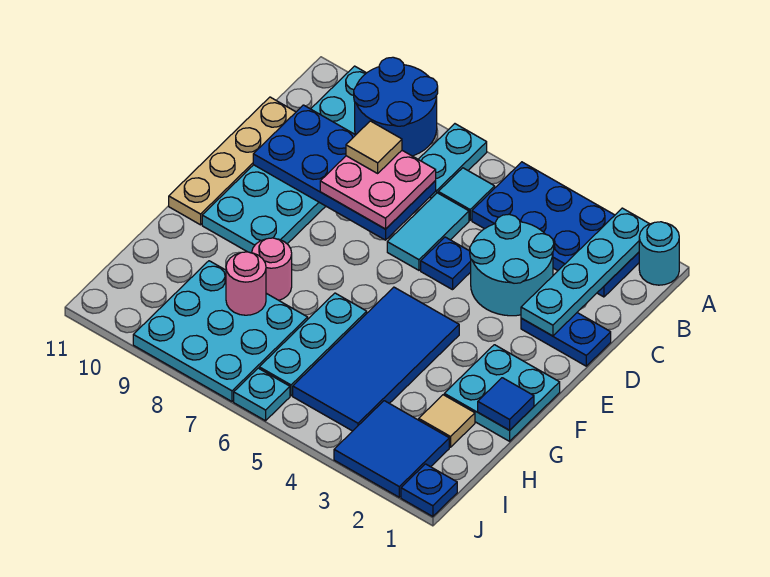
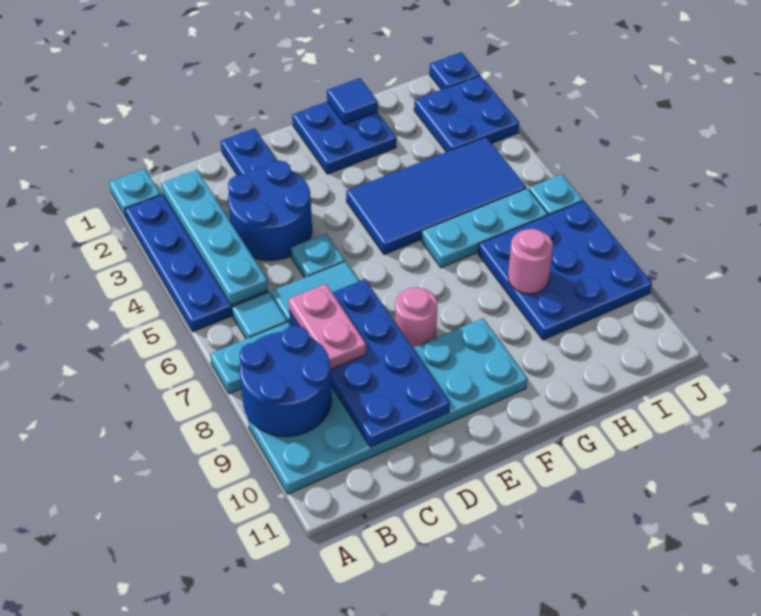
cyan round brick A1 level 1 -> cyan plate A1 level 1
cyan plate A2:D2 level 2 -> cyan plate B2:B5 level 2
cyan round brick C3:D4 level 1 -> blue round brick C3:D4 level 1
pink plate C7:D8 level 3 -> pink plate C7:C8 level 3
tan tile C8 level 4 -> none
tan plate C11:F11 level 1 -> none
blue plate D5 level 1 -> cyan plate D5 level 1
cyan plate F1:G2 level 1 -> blue plate F1:G2 level 1
pink round brick G8 level 1 -> pink round brick E8 level 1
tan tile H2 level 1 -> none
cyan plate H7:J9 level 1 -> blue plate H7:J9 level 1
blue tile I2:J3 level 1 -> blue plate I2:J3 level 1

